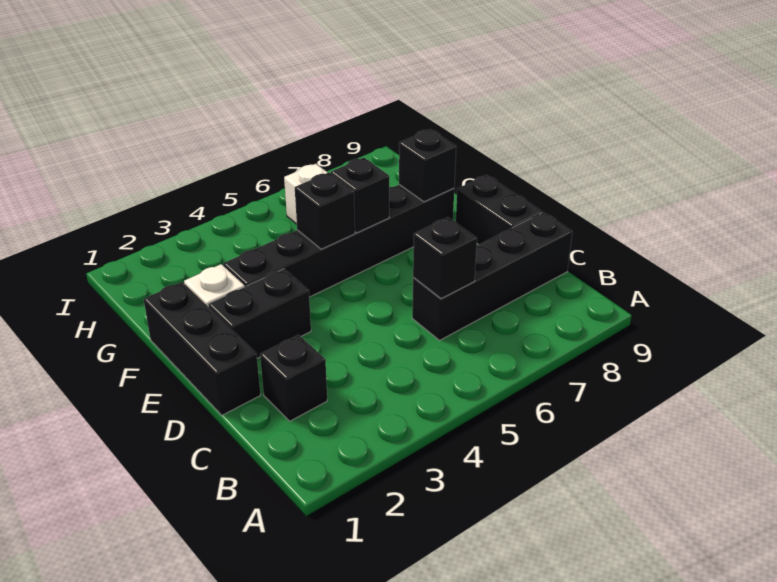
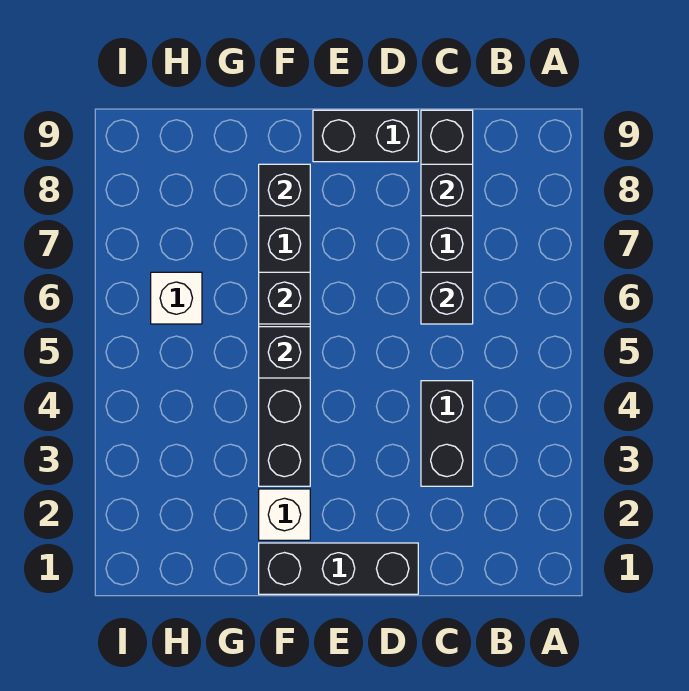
black brick C2 level 1 -> black brick C8 level 2
black brick E2:E3 level 1 -> black brick C3:C4 level 1

